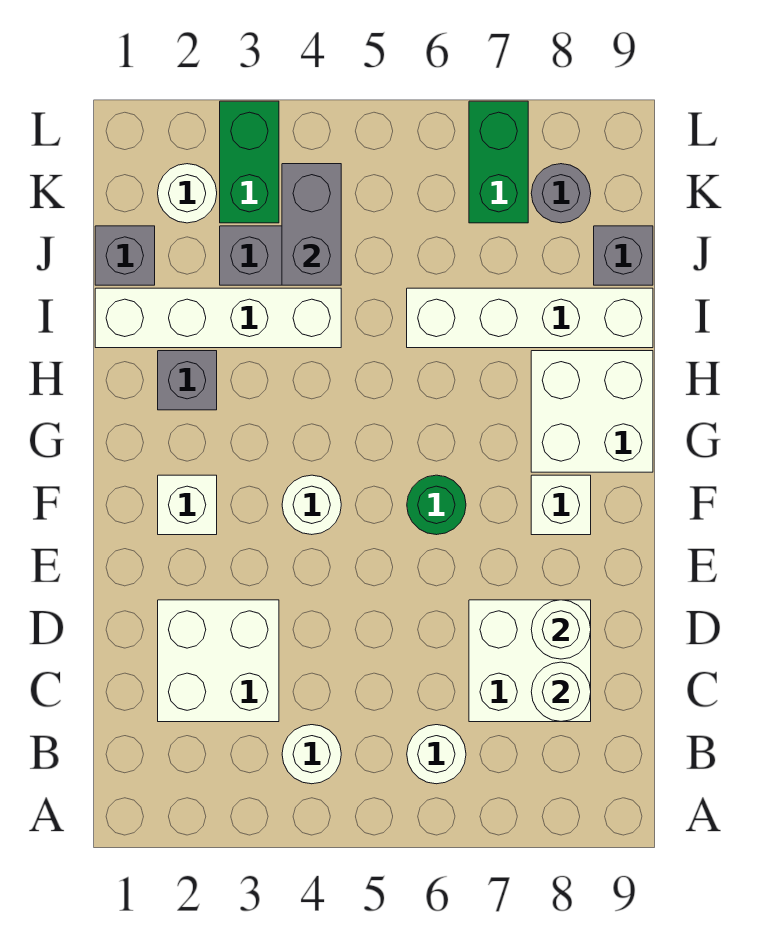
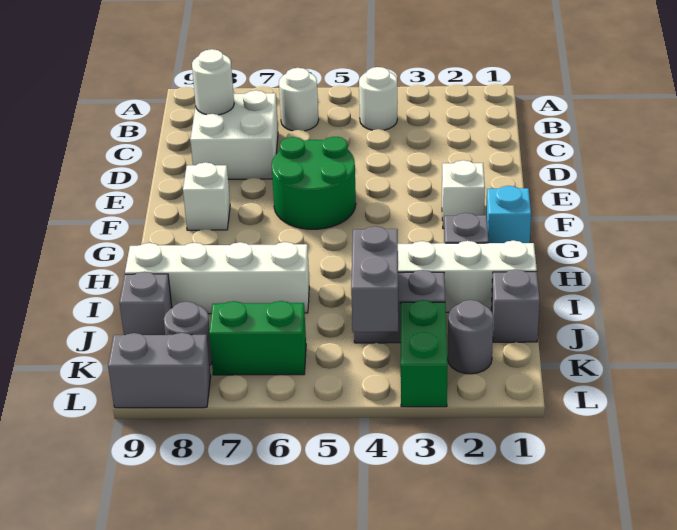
white brick C2:D3 level 1 -> none
white round brick D8 level 2 -> none
white round brick F4 level 1 -> none
green round brick F6 level 1 -> green round brick E5:F6 level 1
none -> cyan brick G1 level 1
white brick G8:H9 level 1 -> none
white round brick K2 level 1 -> grey round brick K2 level 1
green brick K7:L7 level 1 -> green brick K6:K7 level 1
none -> grey brick L8:L9 level 1

